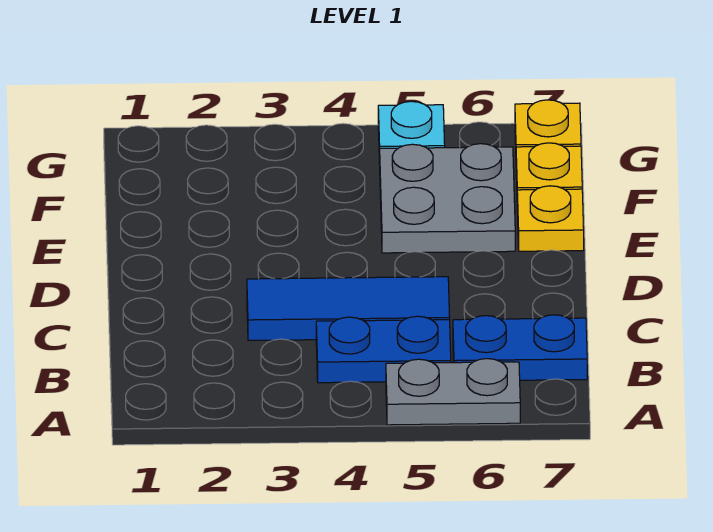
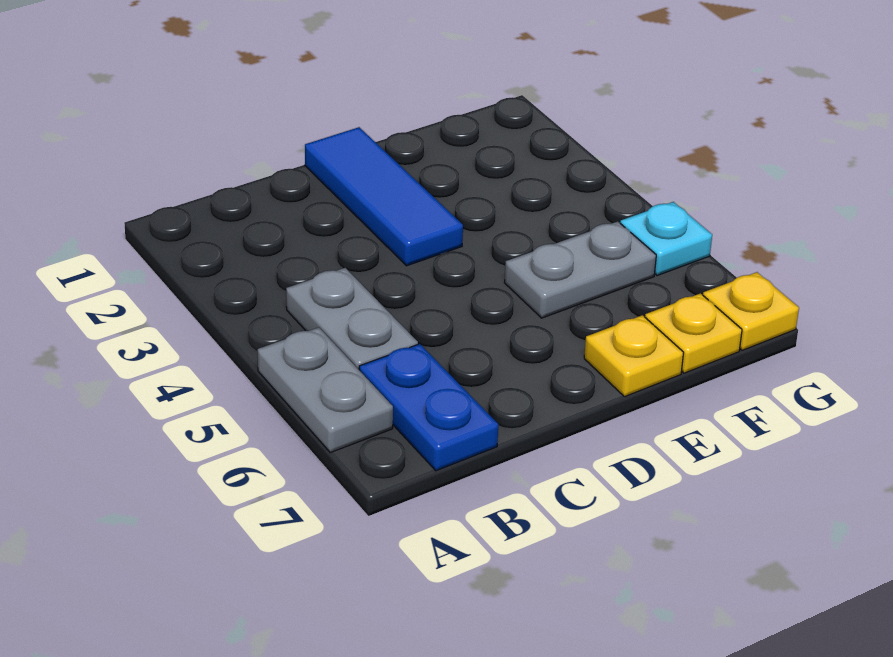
blue plate B4:B5 level 1 -> grey plate B4:B5 level 1
blue tile C3:C5 level 1 -> blue tile D1:D3 level 1
grey plate E5:F6 level 1 -> grey plate E5:F5 level 1

